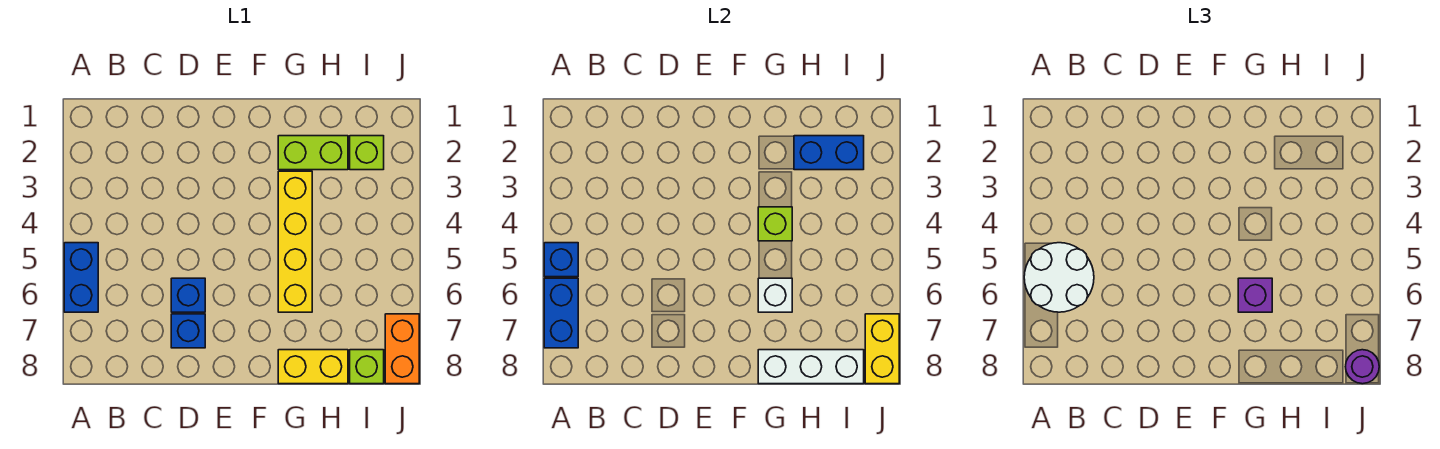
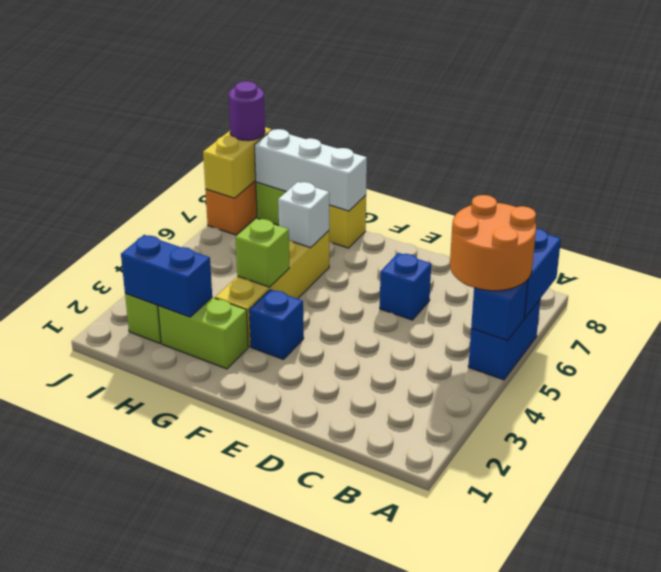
white round brick A5:B6 level 3 -> orange round brick A5:B6 level 3
blue brick D7 level 1 -> blue brick F3 level 1
purple brick G6 level 3 -> none

